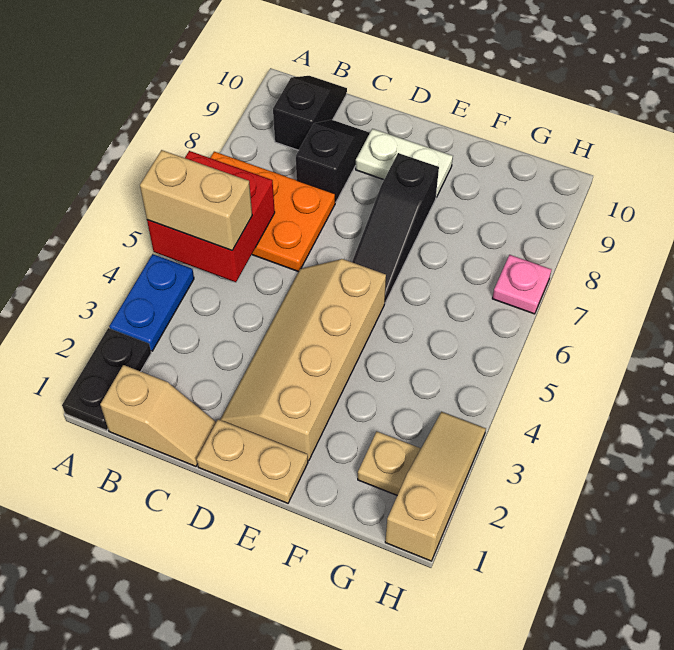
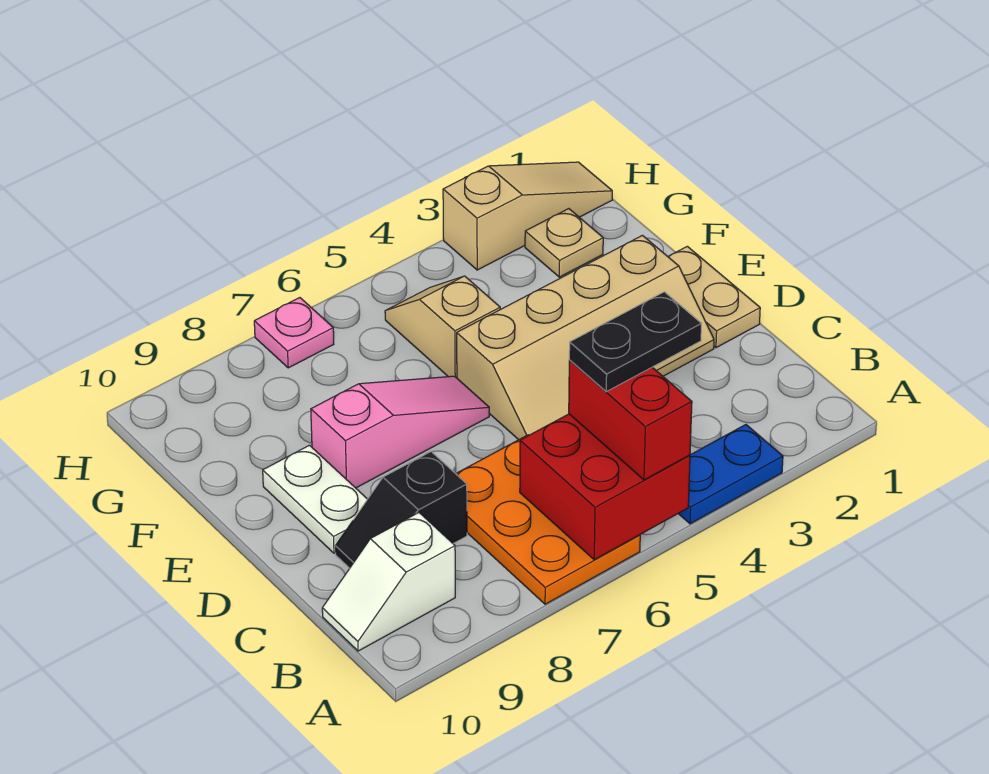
black plate A1:A2 level 1 -> black plate B4:B5 level 4
tan brick A5:B5 level 3 -> red brick A5:B5 level 3
tan slope B1:C1 level 1 top B -> tan slope F5:G5 level 1 top F
black slope B9:B10 level 1 top 9 -> white slope B9:B10 level 1 top 9
black slope E6:E8 level 1 top 8 -> pink slope E6:E8 level 1 top 8
tan slope H1:H3 level 1 top 1 -> tan slope H1:H3 level 1 top 3

